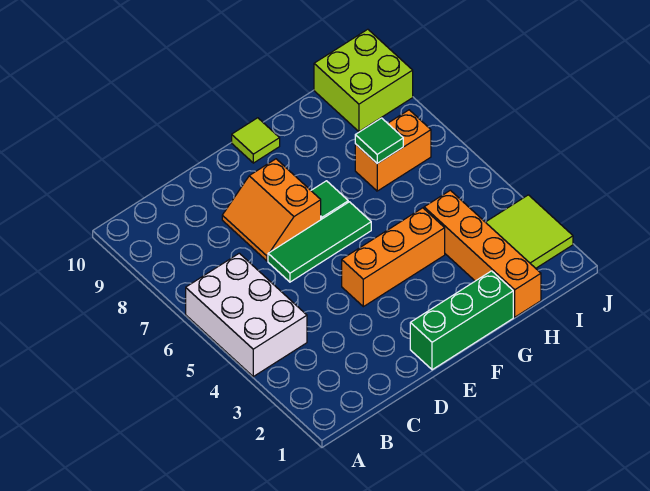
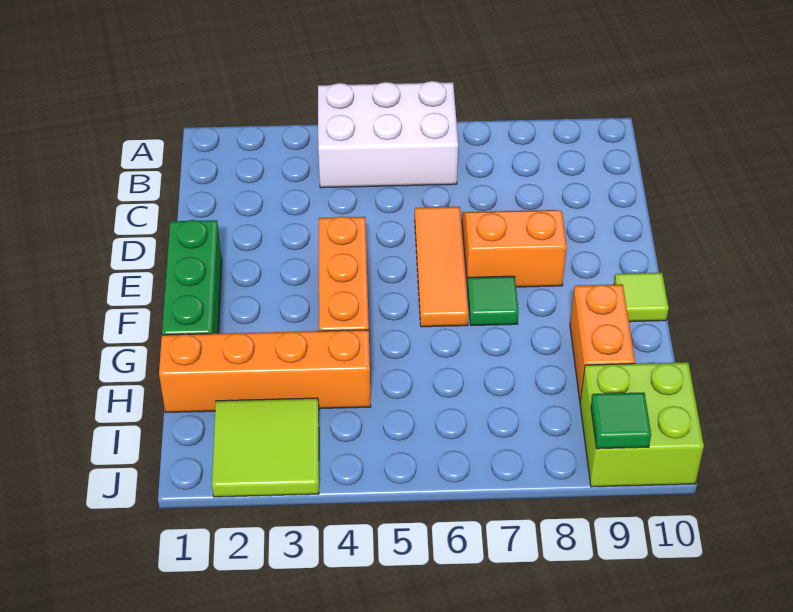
green tile D6:F6 level 1 -> orange tile D6:F6 level 1
orange brick H7:I7 level 1 -> orange brick G9:H9 level 1
green tile H7 level 2 -> green tile J9 level 2

